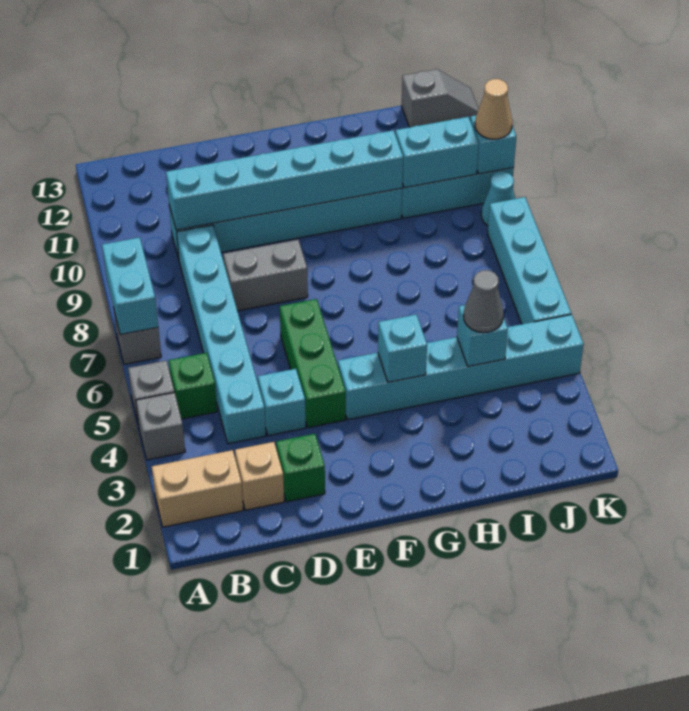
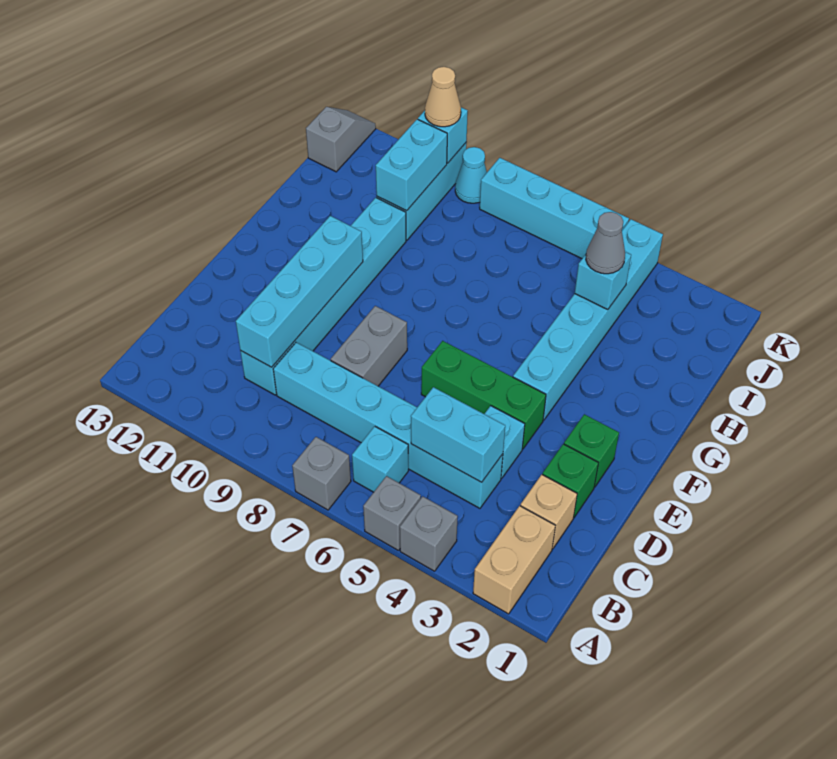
cyan brick A7:A8 level 2 -> cyan brick C4:C5 level 2
green brick B5 level 1 -> green brick E2 level 1
cyan brick C10:H10 level 2 -> cyan brick C10:F10 level 2
cyan brick G4 level 2 -> cyan brick B6 level 1

